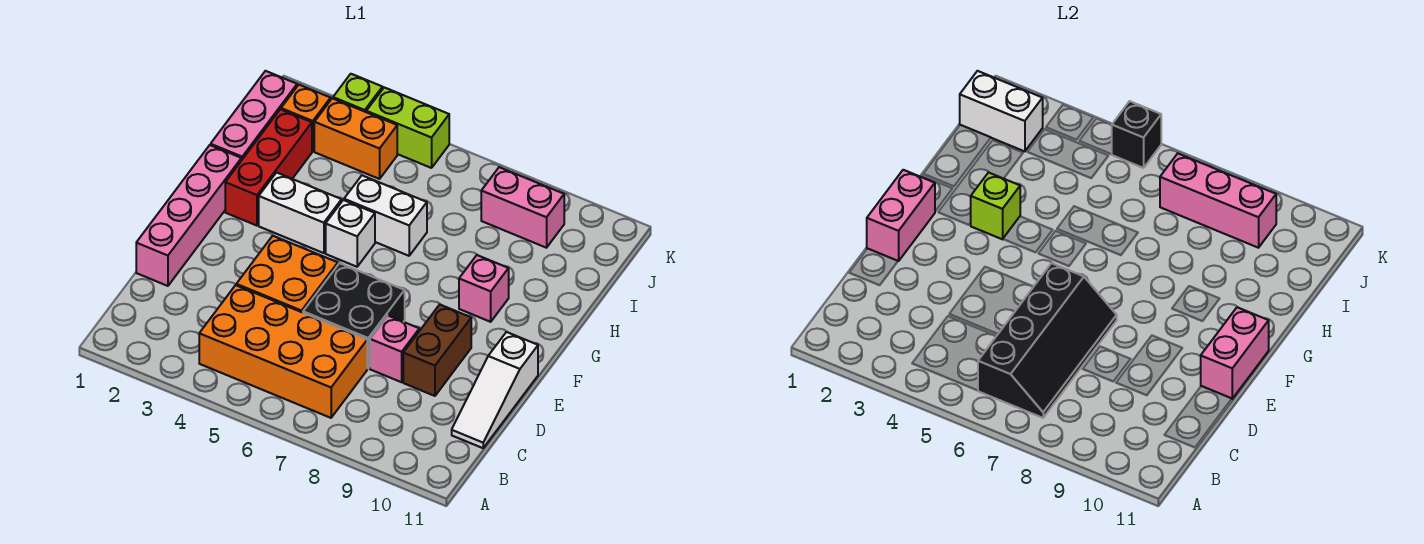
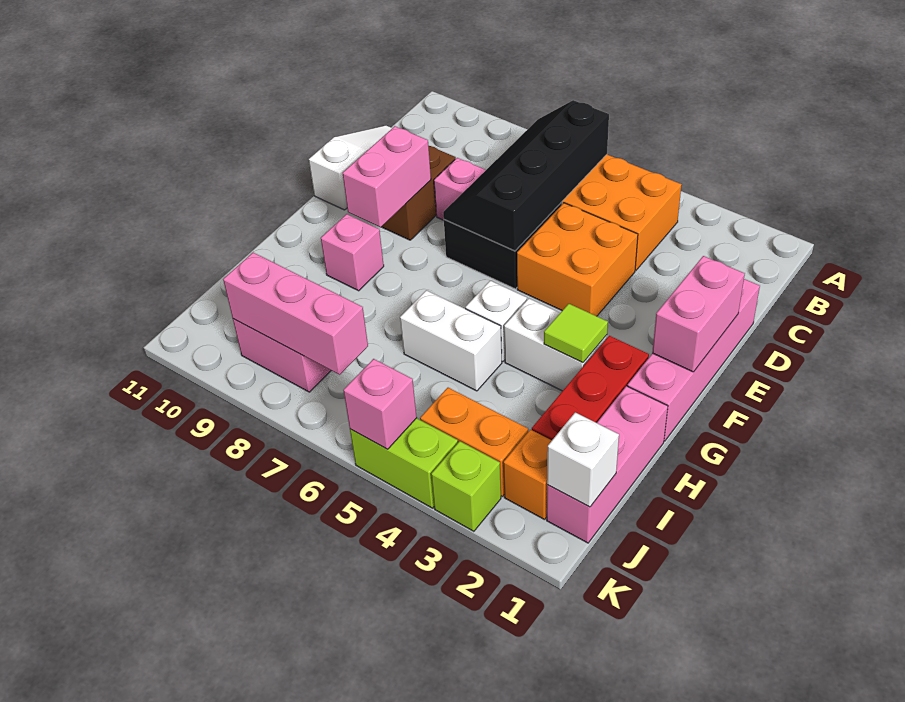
pink brick E11:F11 level 2 -> pink brick E9:F9 level 2
lime brick G3 level 2 -> lime tile G3 level 2
white brick J1:J2 level 2 -> white brick J1 level 2
black brick K5 level 2 -> pink brick K5 level 2

